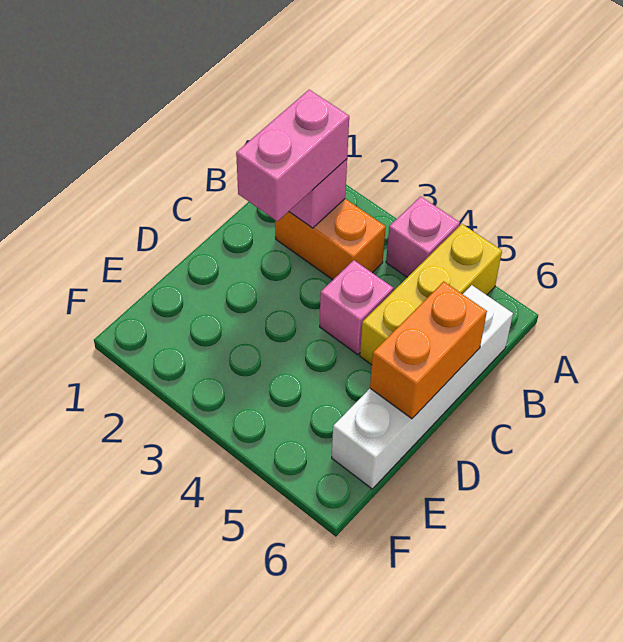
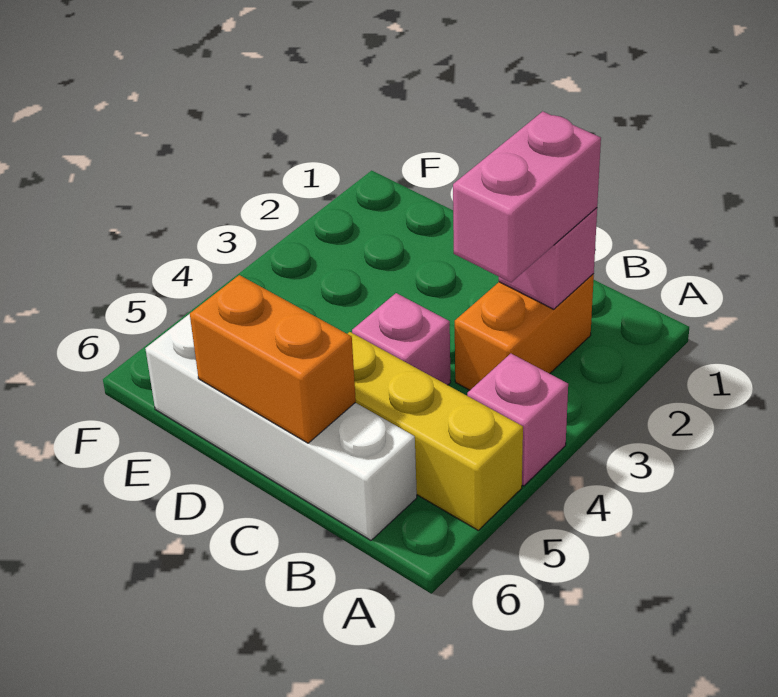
pink brick B2:C2 level 3 -> pink brick B2:B3 level 3

